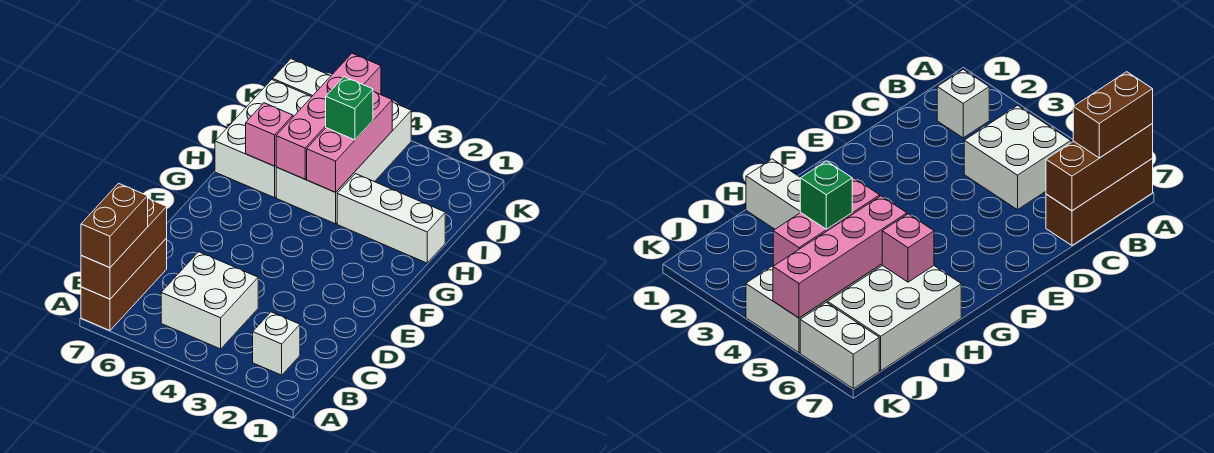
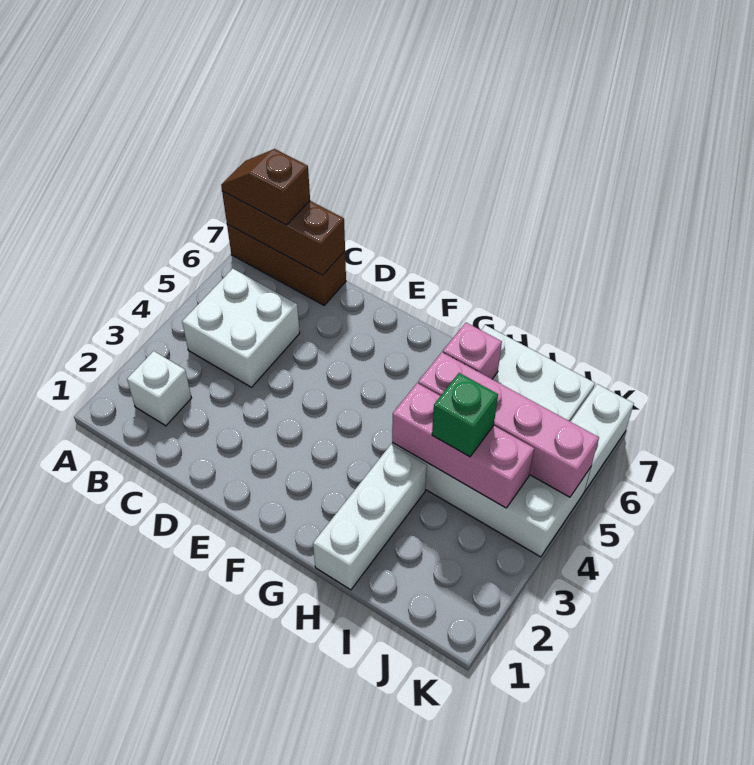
brown brick A7:B7 level 3 -> brown slope A7:B7 level 3 top B

